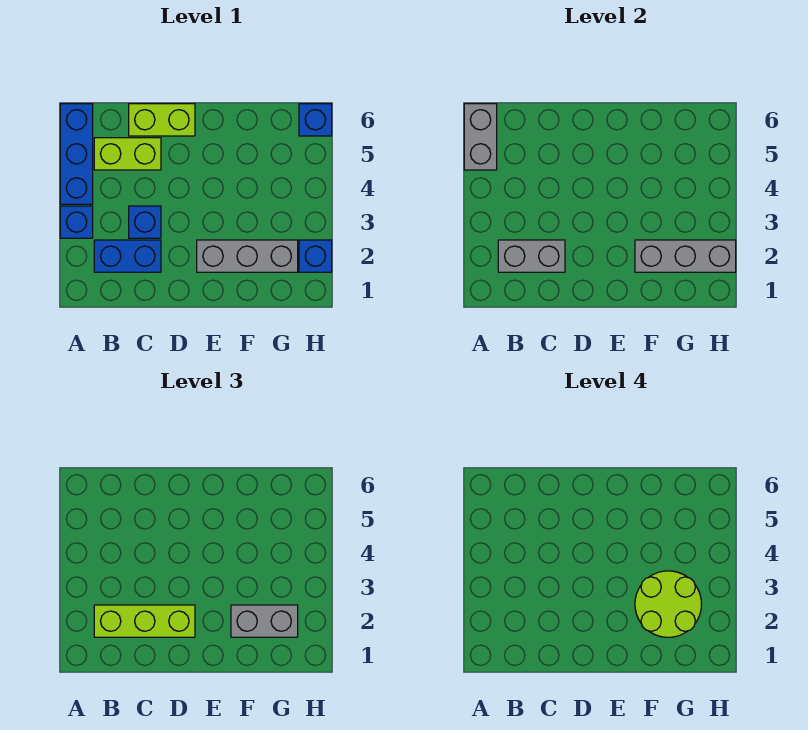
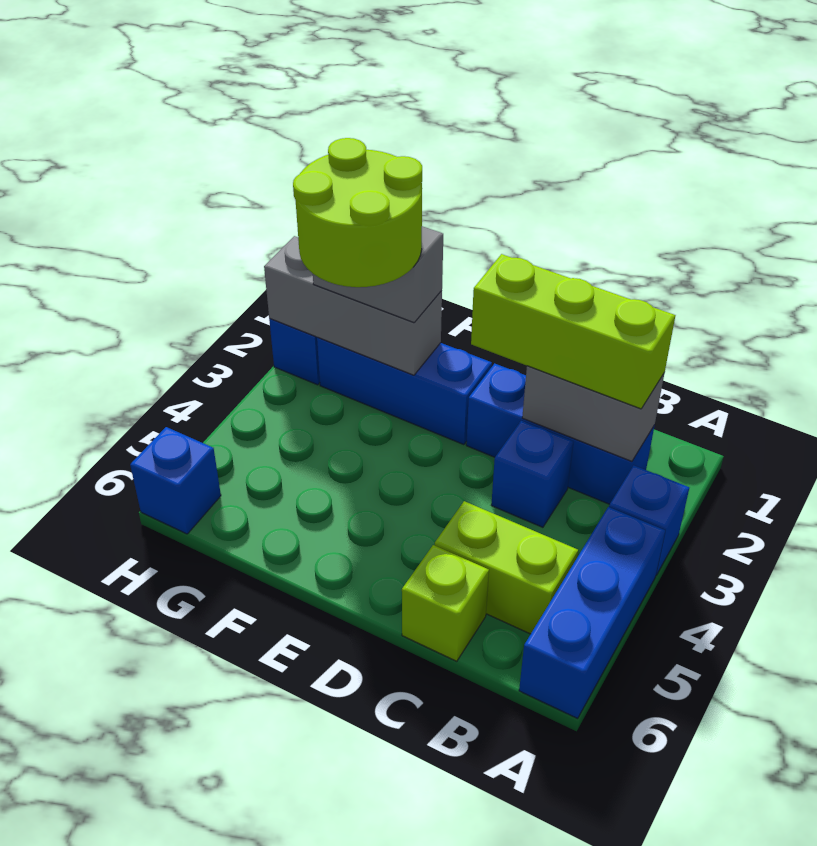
grey brick A5:A6 level 2 -> none
blue brick B2:C2 level 1 -> blue brick B2:D2 level 1
lime brick C6:D6 level 1 -> lime brick C6 level 1
grey brick E2:G2 level 1 -> blue brick E2:G2 level 1

